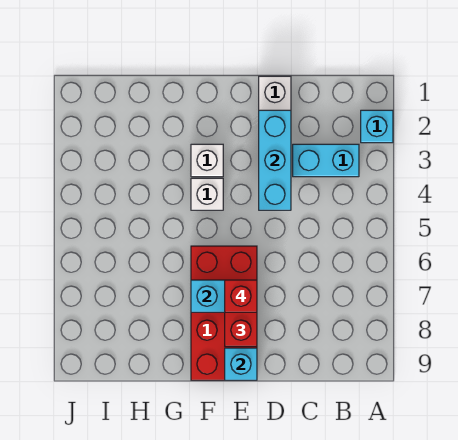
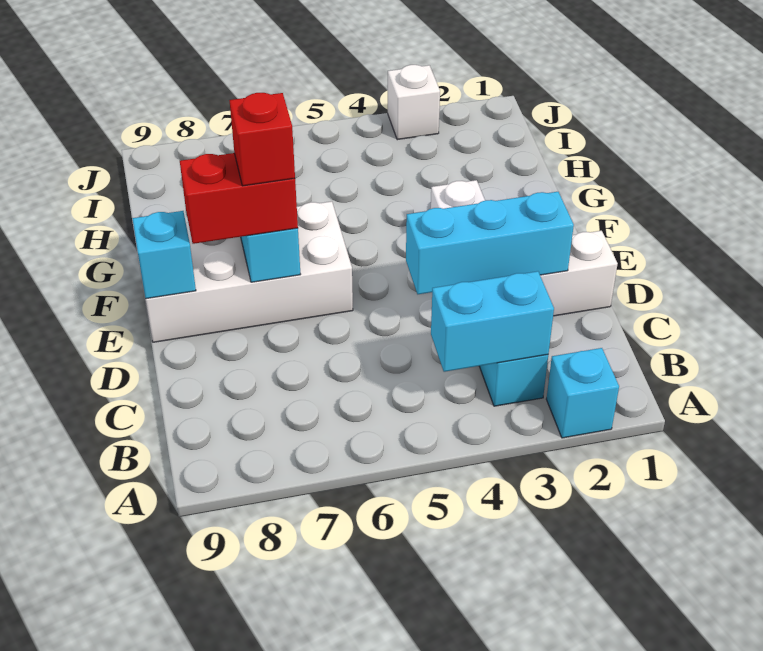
none -> cyan brick B3:B4 level 2
red brick E6:F9 level 1 -> white brick E6:F9 level 1
white brick F4 level 1 -> white brick J3 level 1

